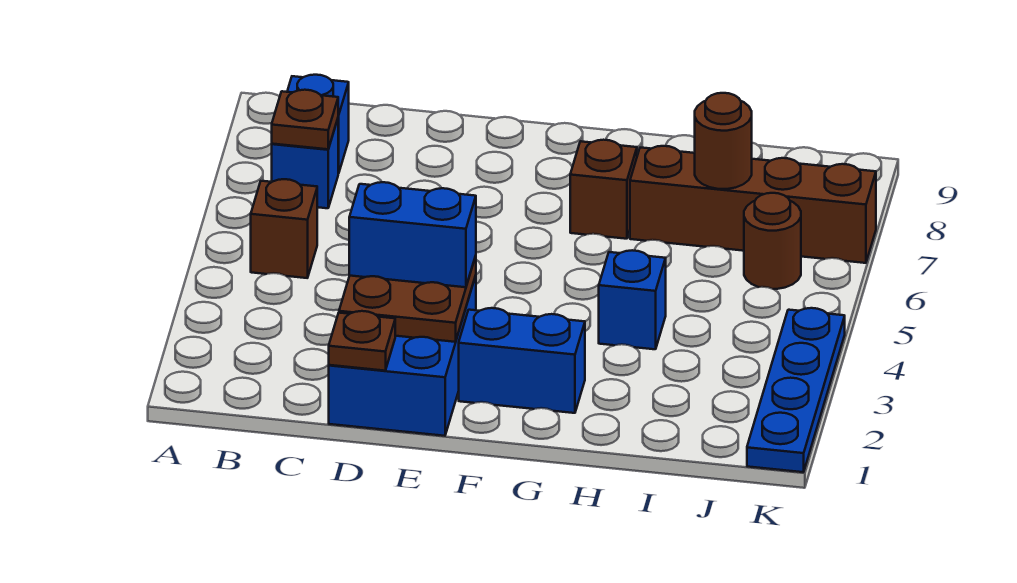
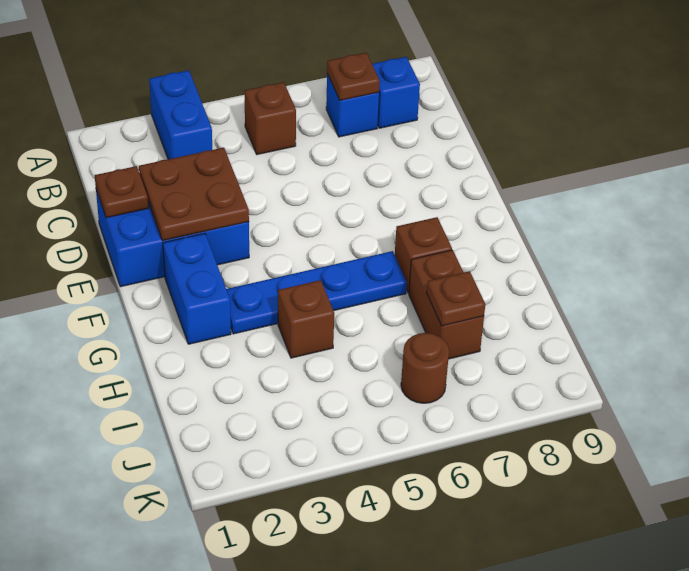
blue brick D3:E3 level 3 -> blue brick A3:B3 level 1
blue brick H4 level 1 -> brown brick H4 level 1
brown brick H7:K7 level 1 -> brown brick H7:I7 level 1
brown round brick I7 level 2 -> brown plate I7 level 2
blue plate K1:K4 level 1 -> blue plate G3:G6 level 1

